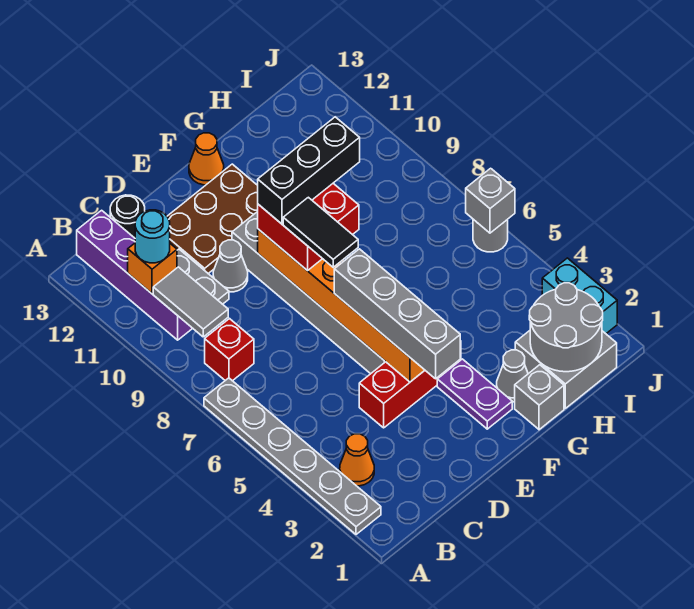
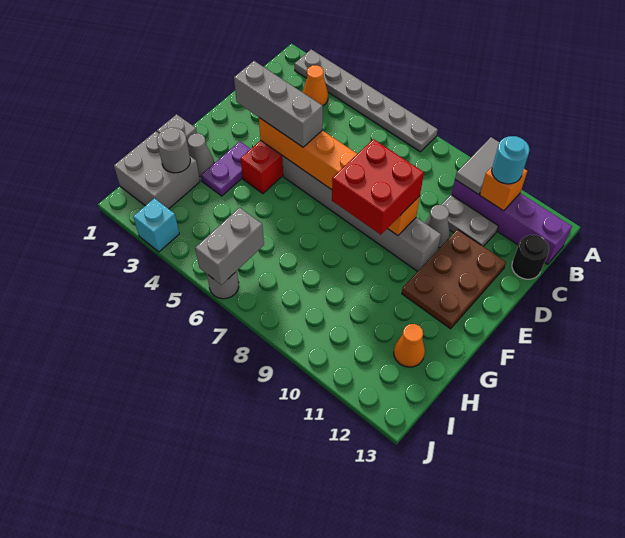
red brick B8 level 1 -> none
grey tile B9:B10 level 2 -> grey tile A10:B10 level 2
grey brick E3:E6 level 3 -> grey brick E3:E5 level 3
black tile E7:E8 level 4 -> none
black brick E9:G9 level 4 -> none
purple plate F2:F3 level 1 -> purple plate F3:G3 level 1
orange cone F13 level 1 -> orange cone H12 level 1
grey round brick H1:I2 level 2 -> grey round brick H2 level 2
cyan brick J2:J3 level 1 -> cyan brick J3 level 1
grey brick J6 level 2 -> grey brick I6:J6 level 2

